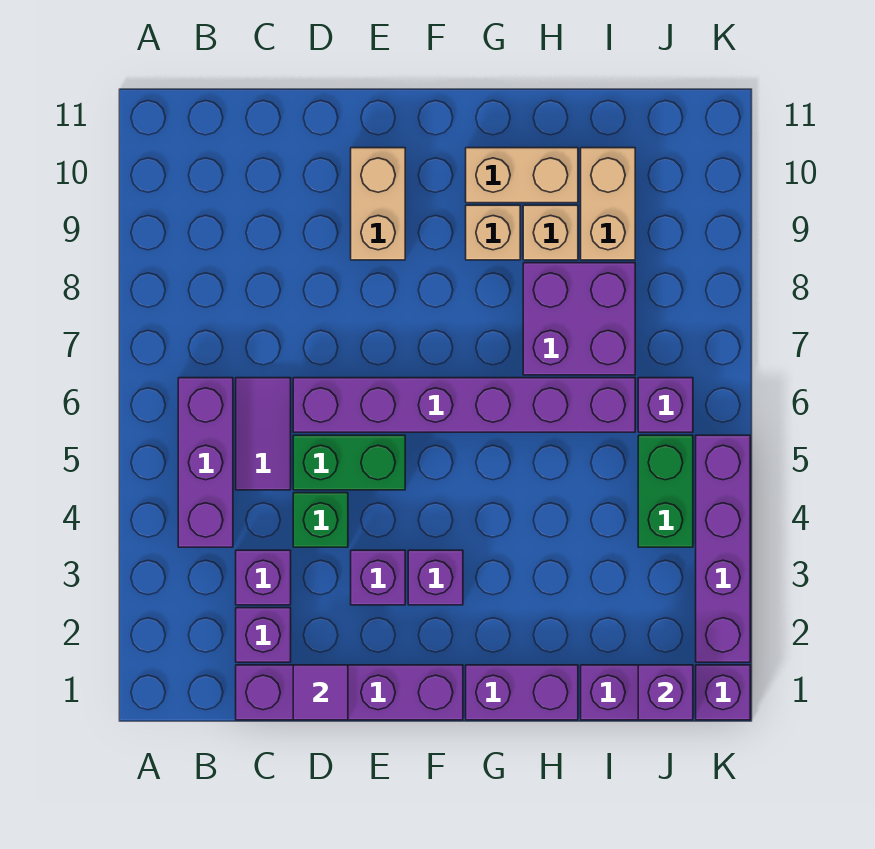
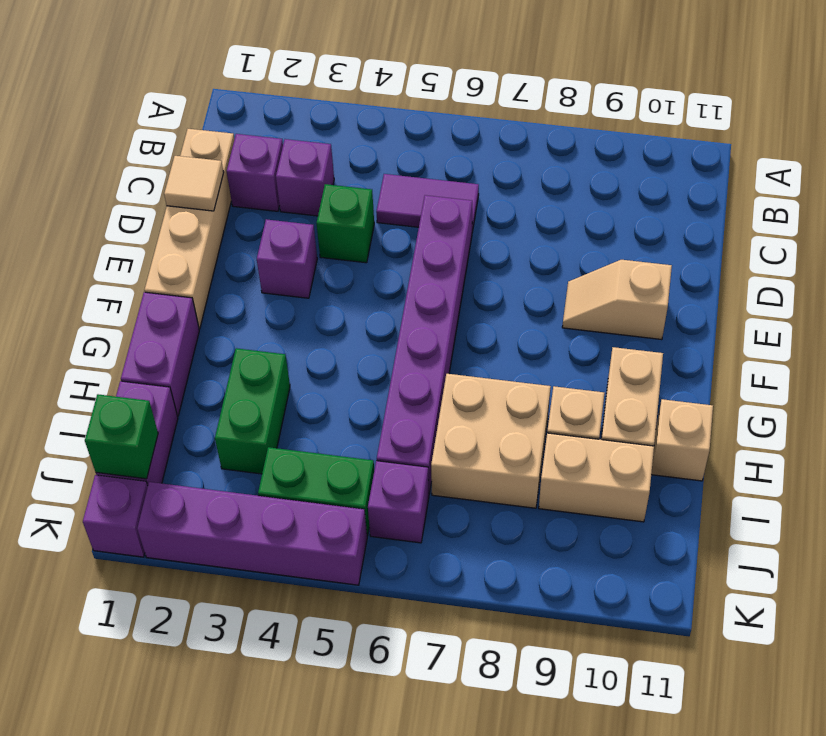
purple brick B4:B6 level 1 -> none
purple brick C1:F1 level 1 -> tan brick C1:F1 level 1
purple tile D1 level 2 -> tan tile D1 level 2
green brick D5:E5 level 1 -> green brick H3:I3 level 1
tan brick E9:E10 level 1 -> tan slope E9:E10 level 1 top 10
purple brick F3 level 1 -> none
tan brick G9 level 1 -> tan brick H11 level 1
purple brick H7:I8 level 1 -> tan brick H7:I8 level 1
purple brick J1 level 2 -> green brick J1 level 2

